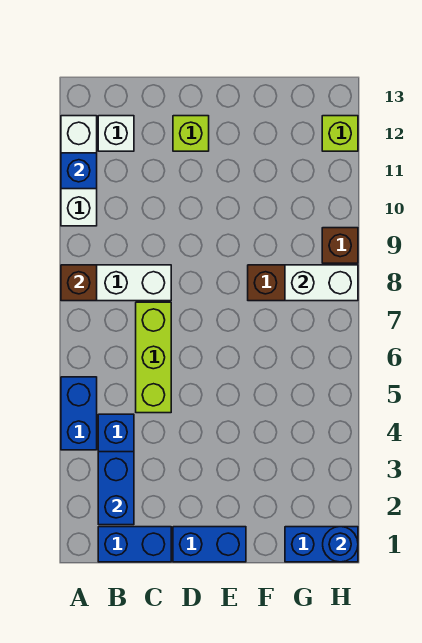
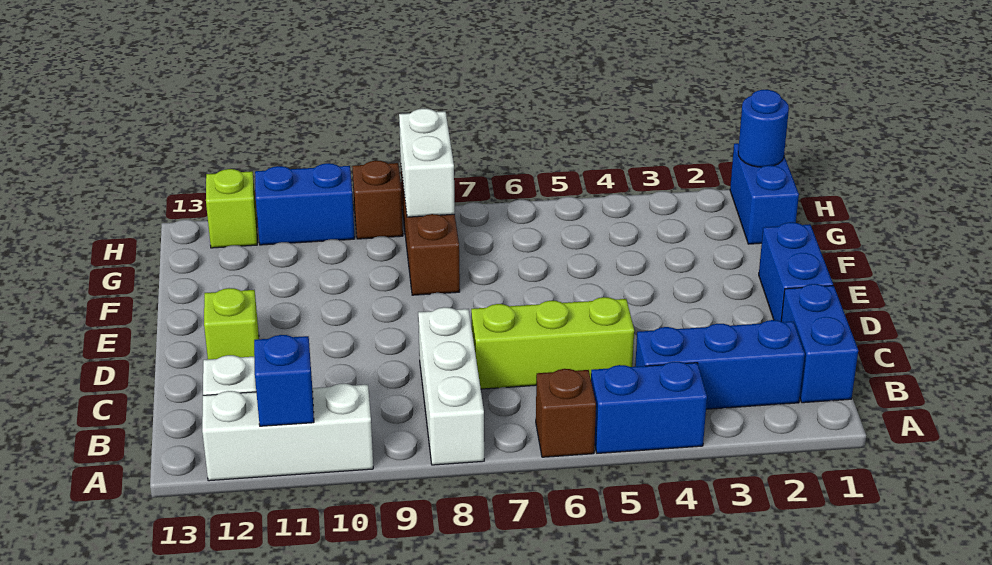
brown brick A8 level 2 -> brown brick A6 level 1
blue brick B2:B3 level 2 -> blue brick H10:H11 level 1

